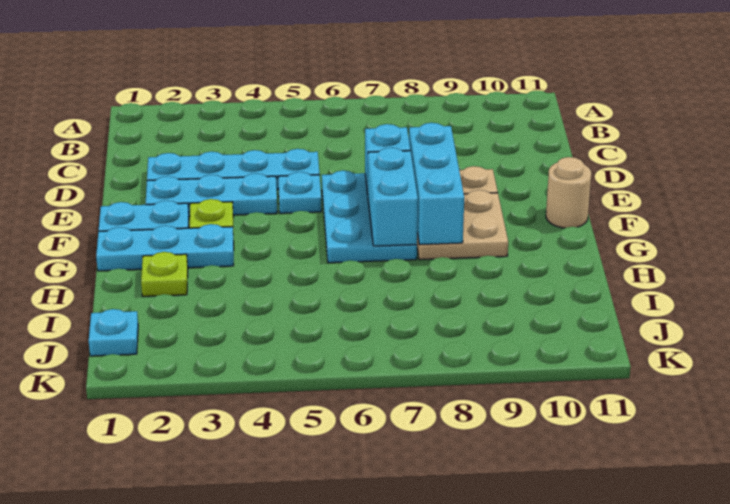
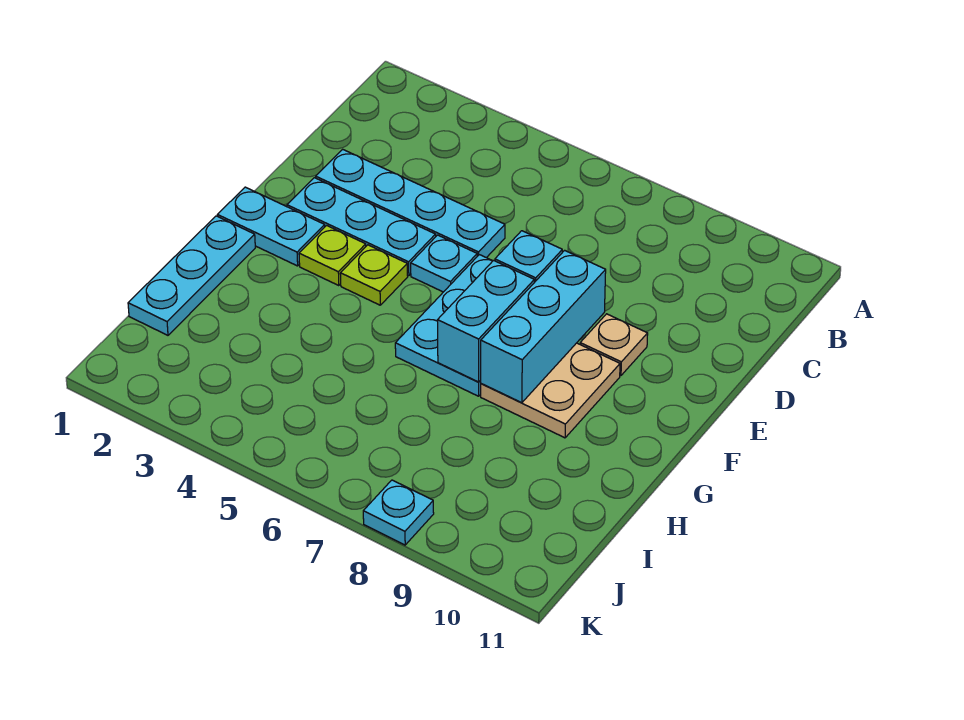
tan round brick F11 level 1 -> none
cyan plate G1:G3 level 1 -> cyan plate G1:I1 level 1
lime plate H2 level 1 -> lime plate F4 level 1
cyan plate J1 level 1 -> cyan plate K8 level 1

